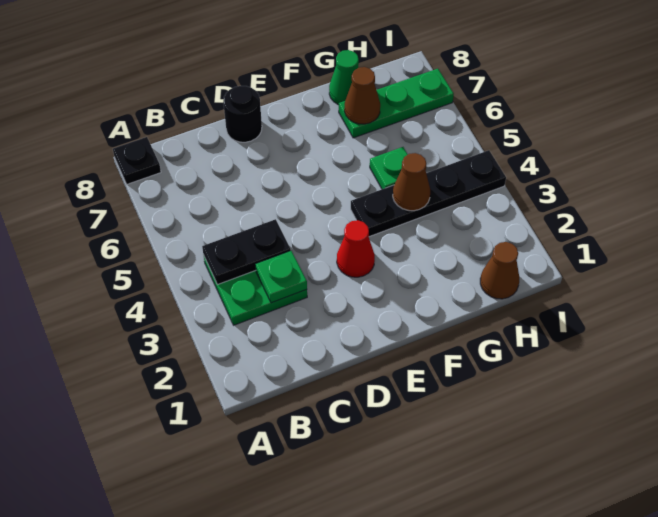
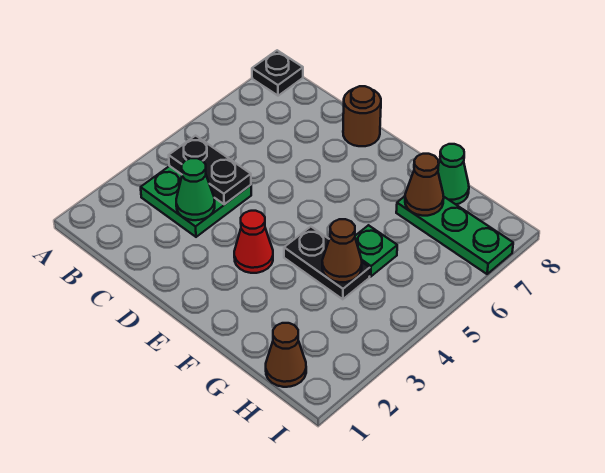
green plate C3 level 2 -> green cone C3 level 2
black round brick D8 level 1 -> brown round brick D8 level 1
black plate F4:I4 level 1 -> black plate F4:G4 level 1

